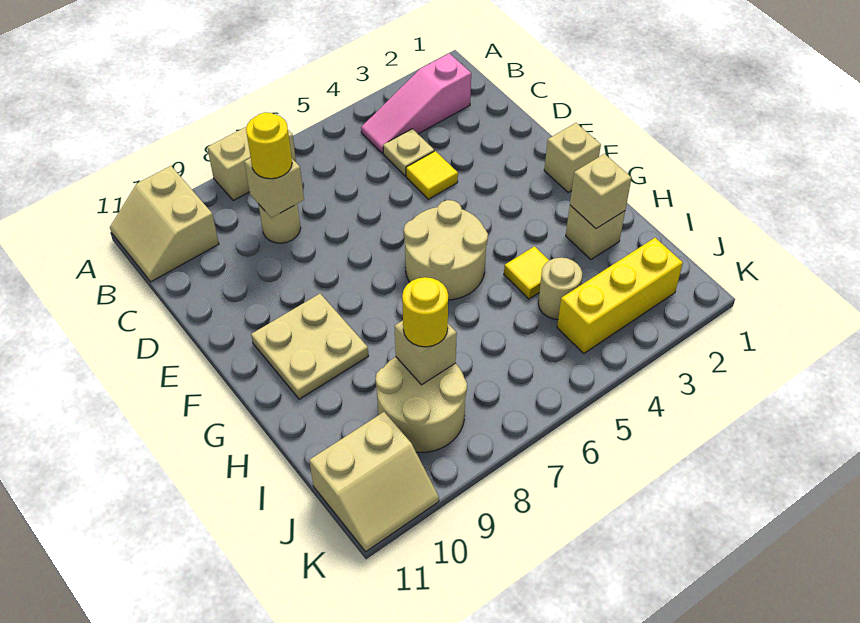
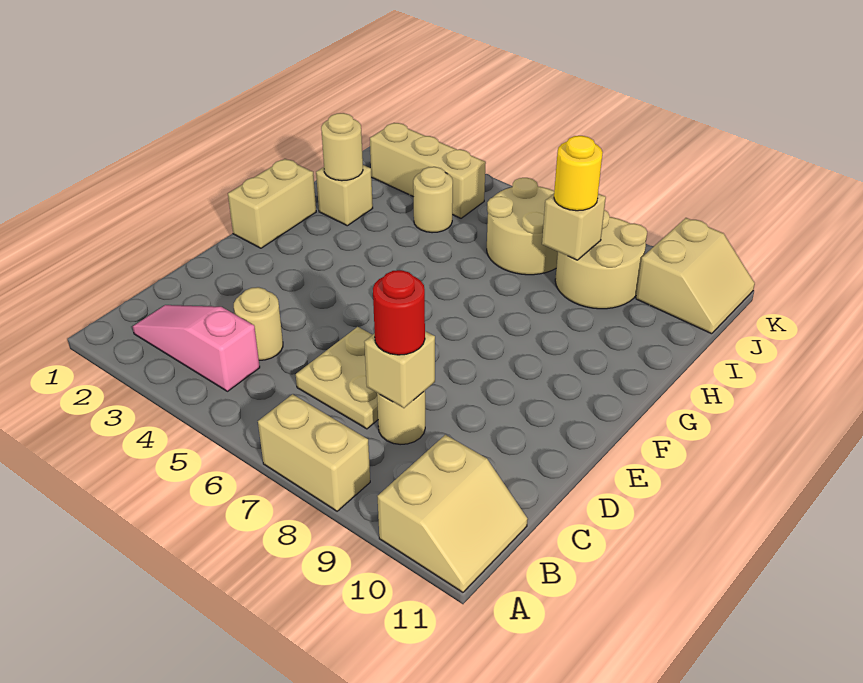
pink slope B2:B4 level 1 top 2 -> pink slope B2:B4 level 1 top 4
tan plate C4 level 1 -> tan round brick C4 level 1
yellow round brick C8 level 3 -> red round brick C8 level 3
yellow tile D4 level 1 -> none
tan brick F1 level 1 -> tan brick F1:G1 level 1
tan round brick F5:G6 level 1 -> tan round brick I6:J7 level 1
tan plate F9:G10 level 1 -> tan plate C6:D7 level 1
tan brick H2 level 2 -> tan round brick H2 level 2
yellow tile H4 level 1 -> none
yellow brick J2:J4 level 1 -> tan brick J2:J4 level 1
tan slope J10:K11 level 1 top J -> tan slope J10:K11 level 1 top 10

